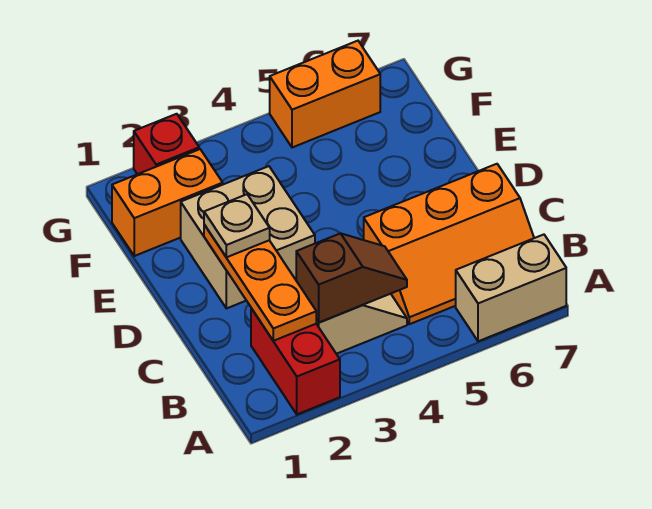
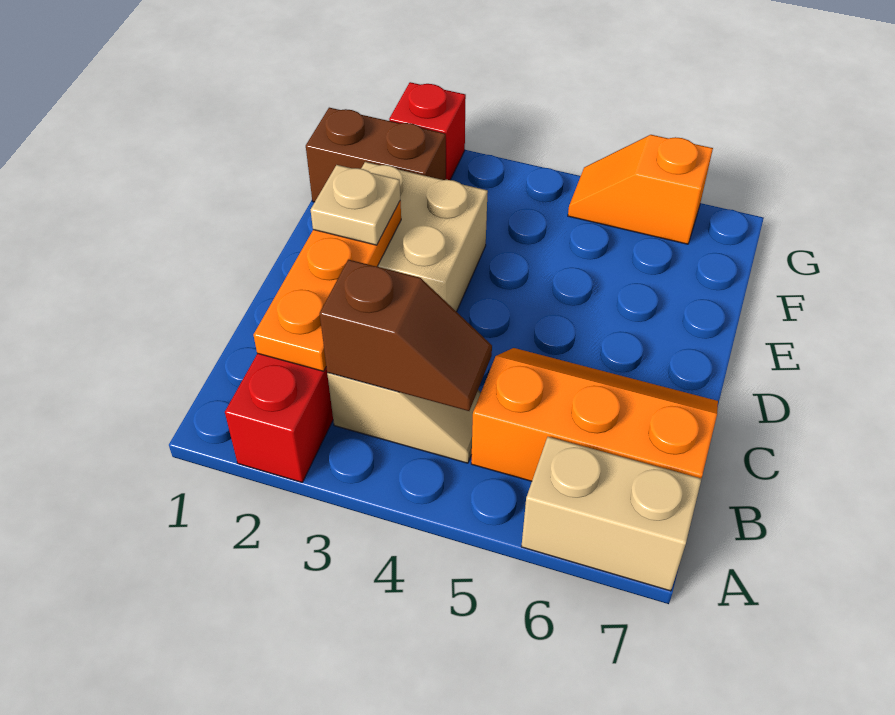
orange slope B5:C7 level 1 top C -> orange slope B5:C7 level 1 top B
orange brick F1:F2 level 1 -> brown brick F1:F2 level 1
orange brick G5:G6 level 1 -> orange slope G5:G6 level 1 top 6

